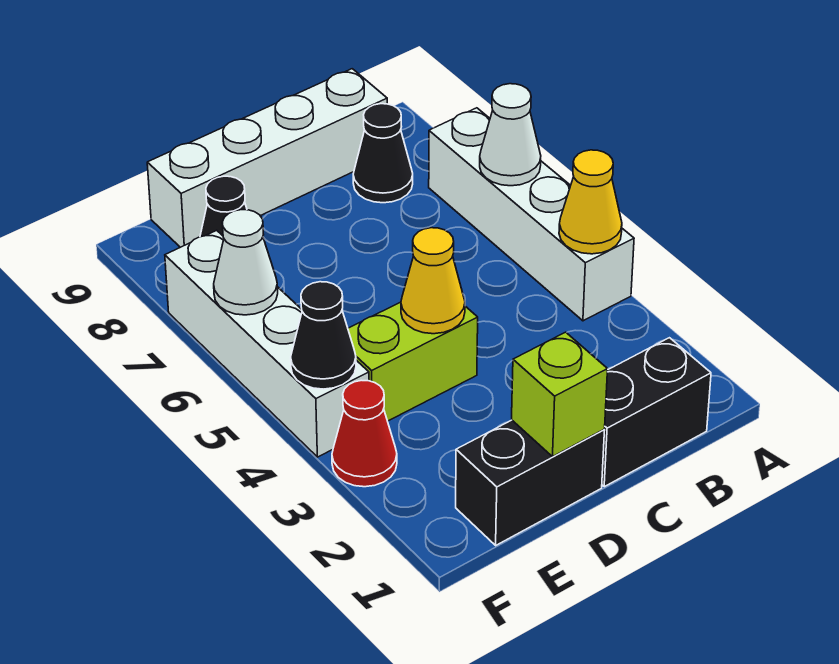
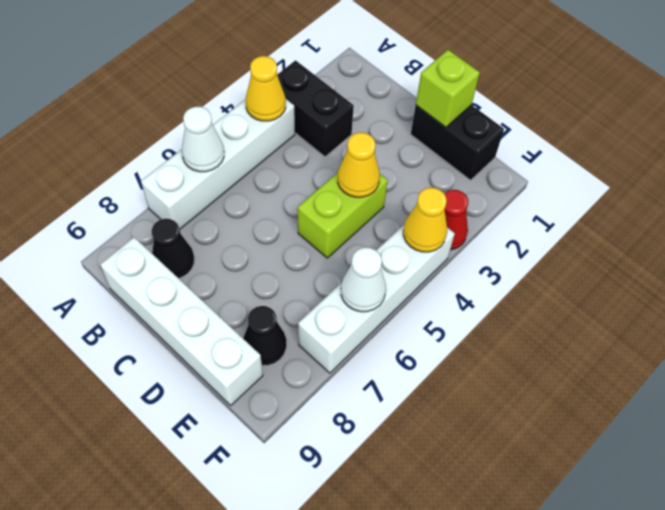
black brick B1:C1 level 1 -> black brick A3:B3 level 1
lime brick D4:E4 level 1 -> lime brick D4:D5 level 1
black cone F4 level 2 -> yellow cone F4 level 2

